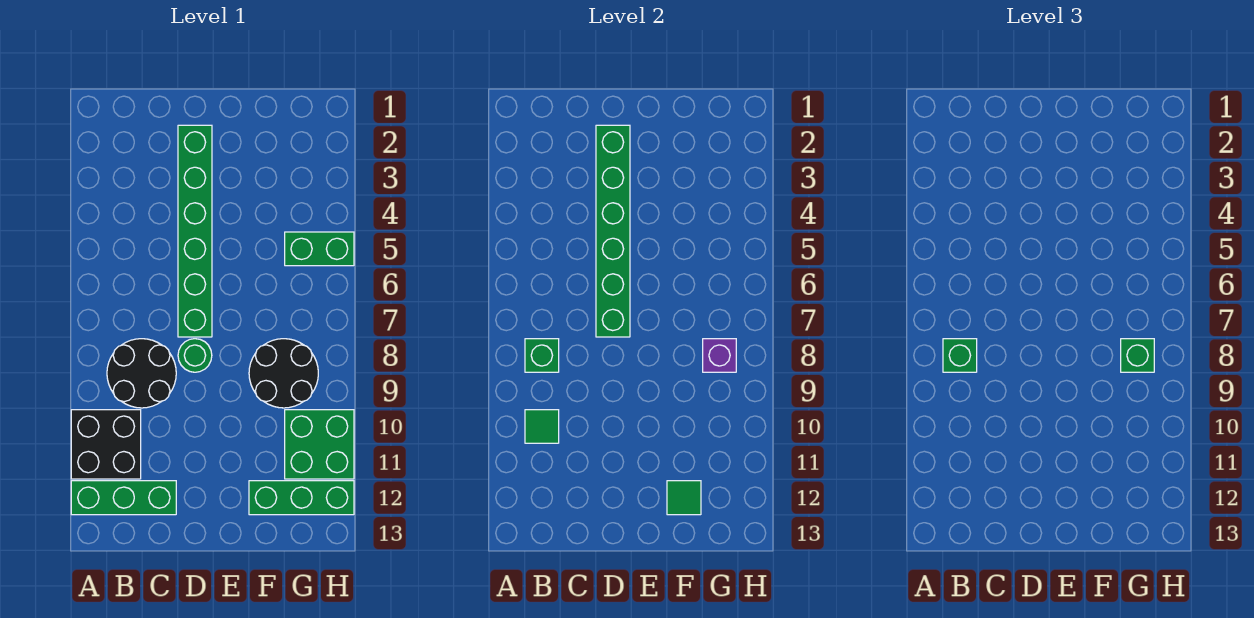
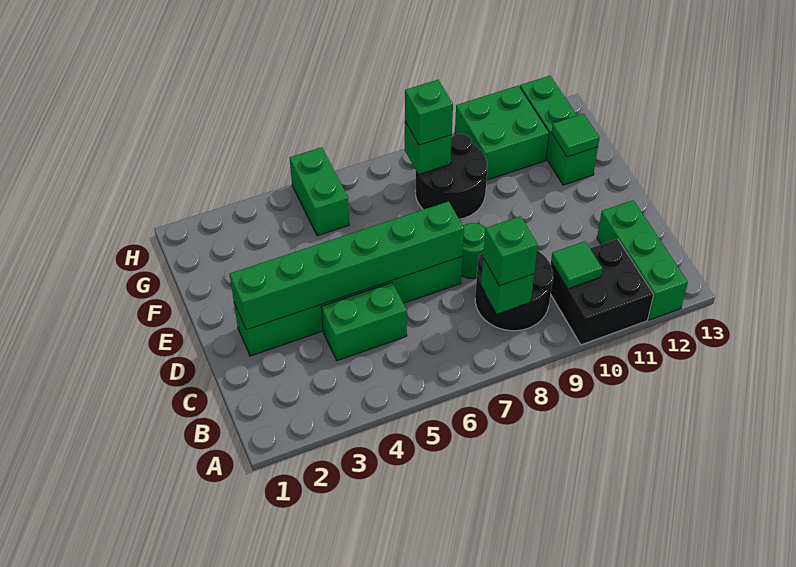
none -> green brick C4:C5 level 1
purple brick G8 level 2 -> green brick G8 level 2

